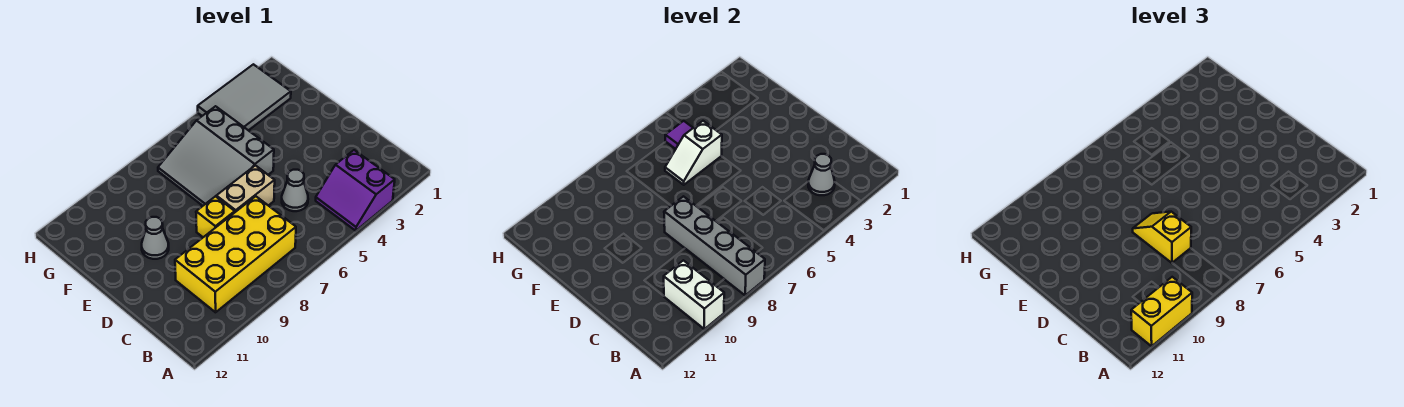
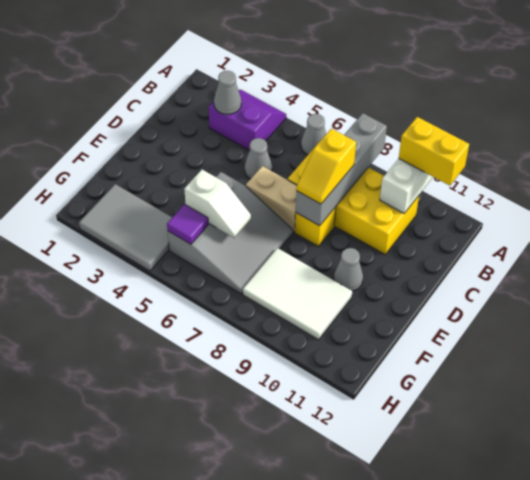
purple slope A3:B4 level 1 top 3 -> purple slope A3:B4 level 1 top B
none -> grey cone A6 level 1
none -> white tile F8:G10 level 1

